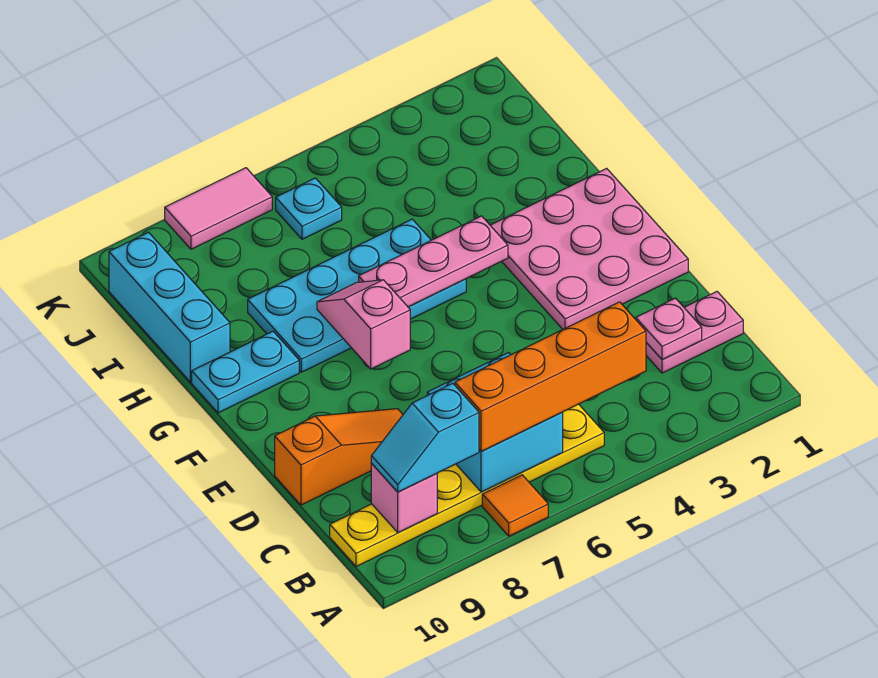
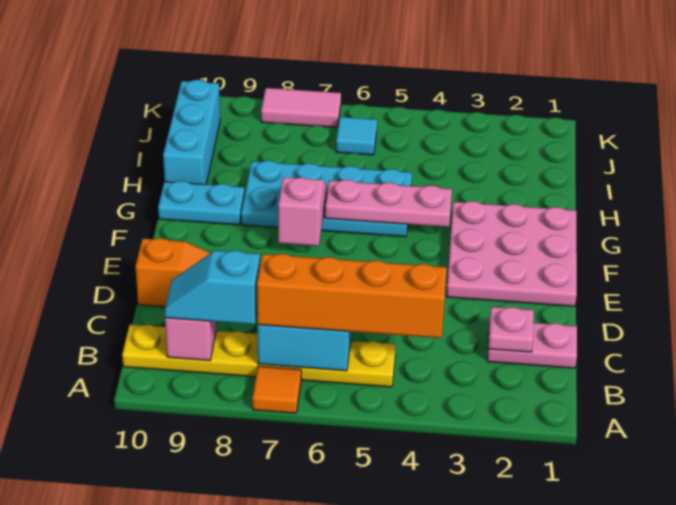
cyan plate J6 level 1 -> cyan tile J6 level 1

